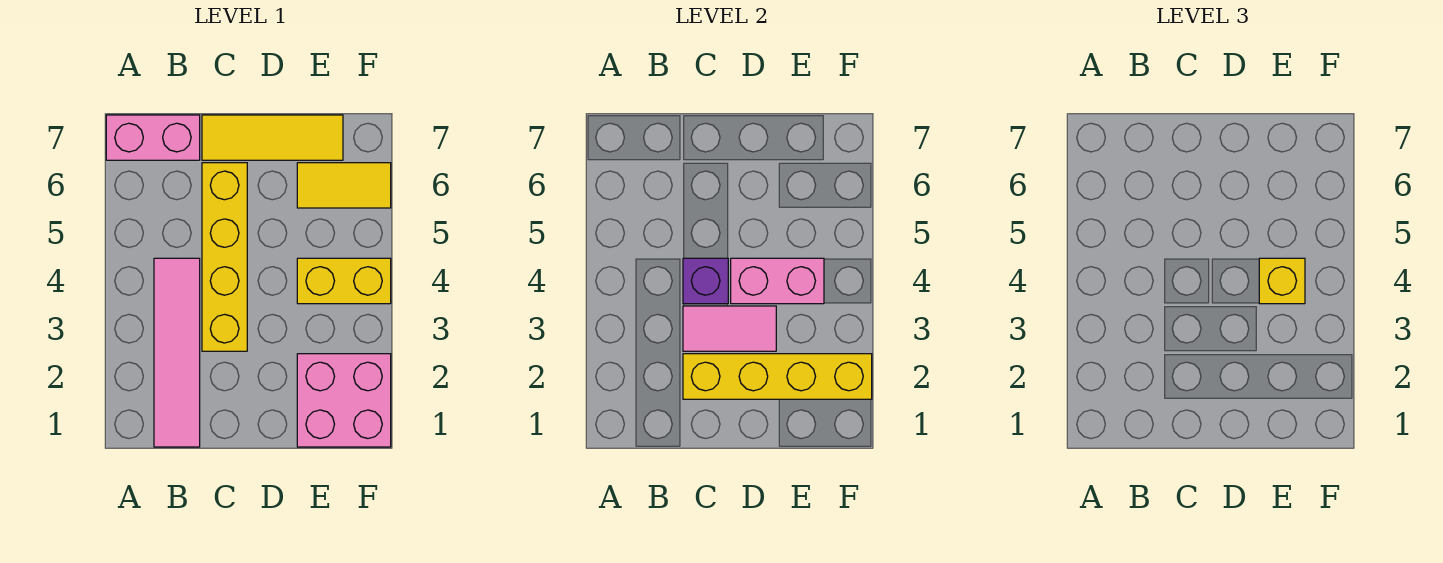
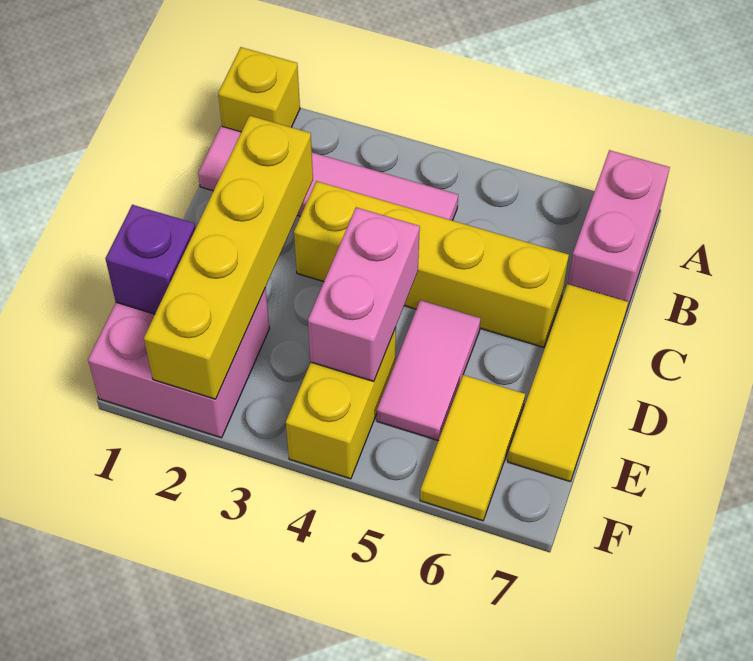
pink tile C3:D3 level 2 -> pink tile D5:E5 level 1
purple brick C4 level 2 -> purple brick E1 level 2
yellow brick E4 level 3 -> yellow brick A1 level 1

